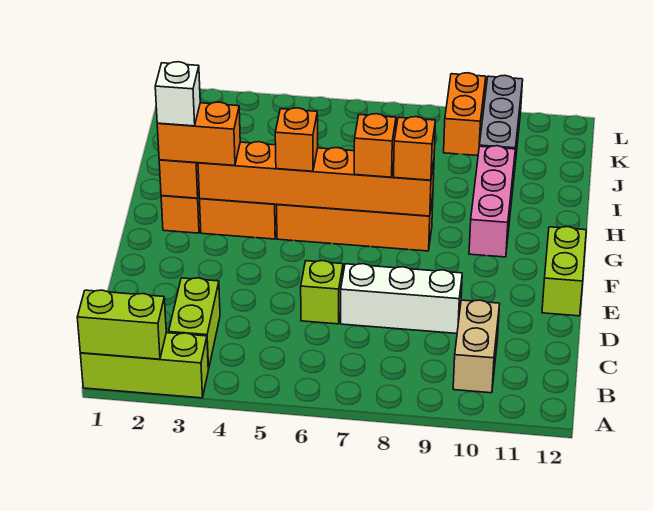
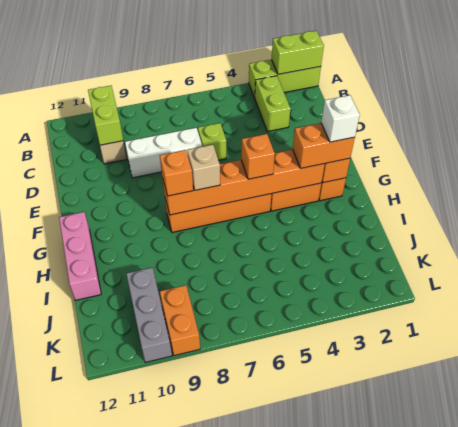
lime brick E12:F12 level 1 -> lime brick B10:C10 level 2
orange brick G7 level 3 -> tan brick G7 level 3
pink brick G10:I10 level 1 -> pink brick G12:I12 level 1

